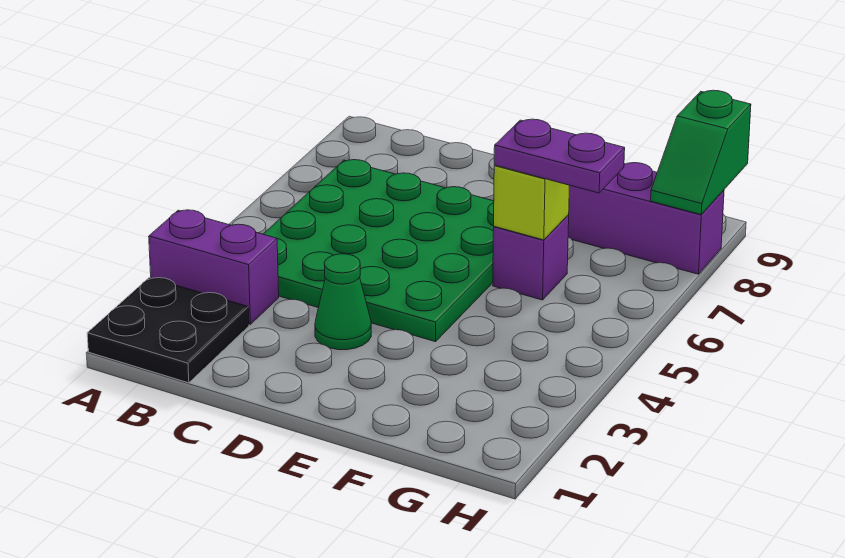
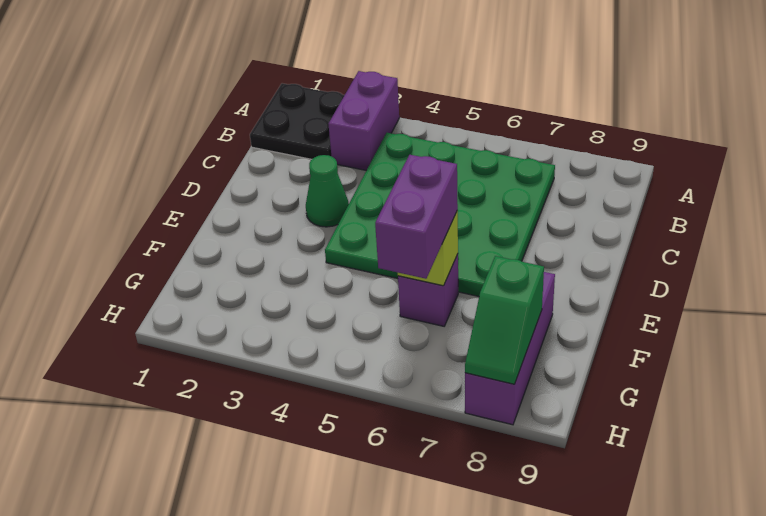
purple plate F6:G6 level 3 -> purple brick F6:G6 level 3
green slope H8:H9 level 2 top 9 -> green slope G8:H8 level 2 top G

